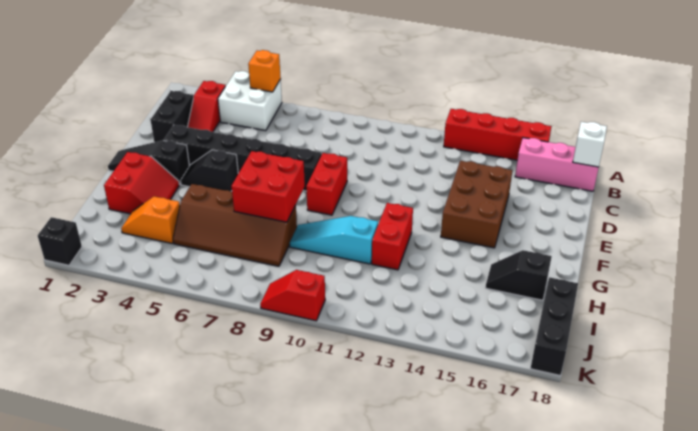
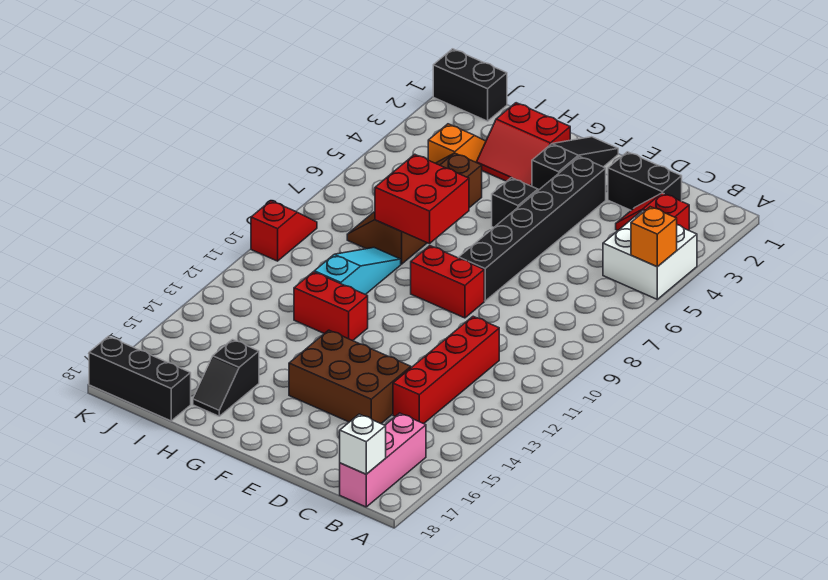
red brick A13:A16 level 1 -> red brick C11:C14 level 1
black slope H16:H17 level 1 top 17 -> black slope H16:H17 level 1 top 16
black brick K1 level 1 -> black brick J1:K1 level 1

